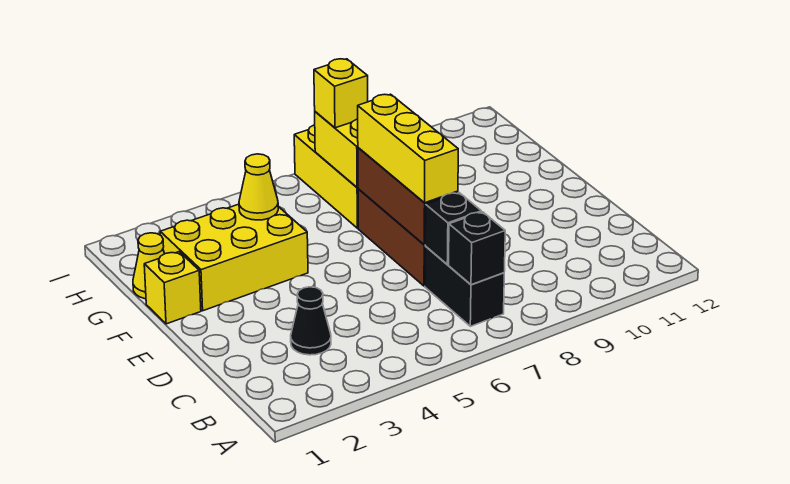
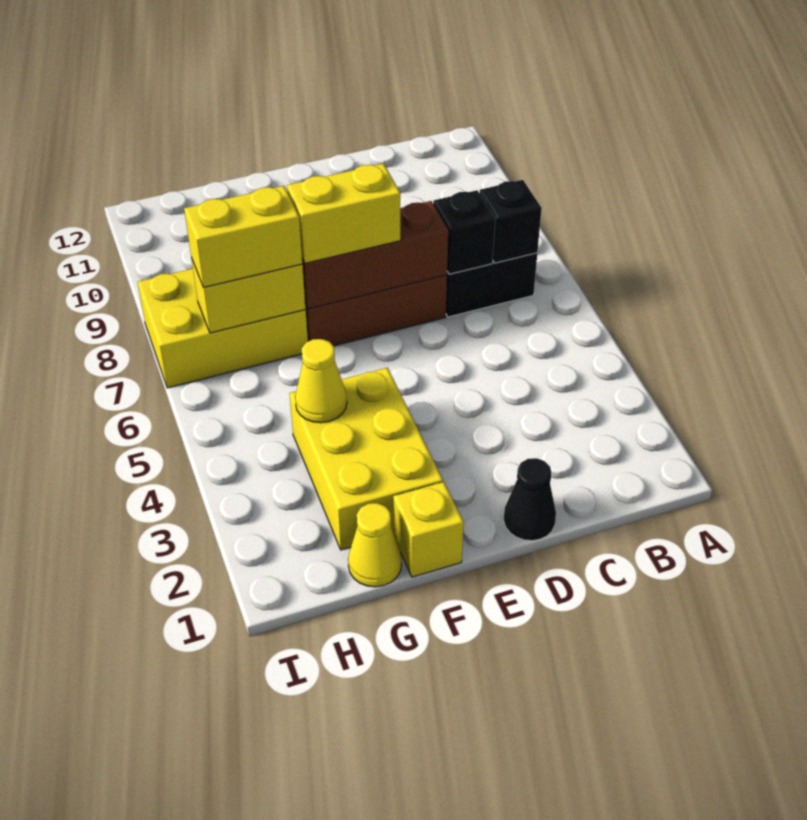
black cone C3 level 1 -> black cone D1 level 1
yellow brick D7:F7 level 3 -> yellow brick E7:F7 level 3
yellow brick H7 level 3 -> yellow brick G7:H7 level 3

